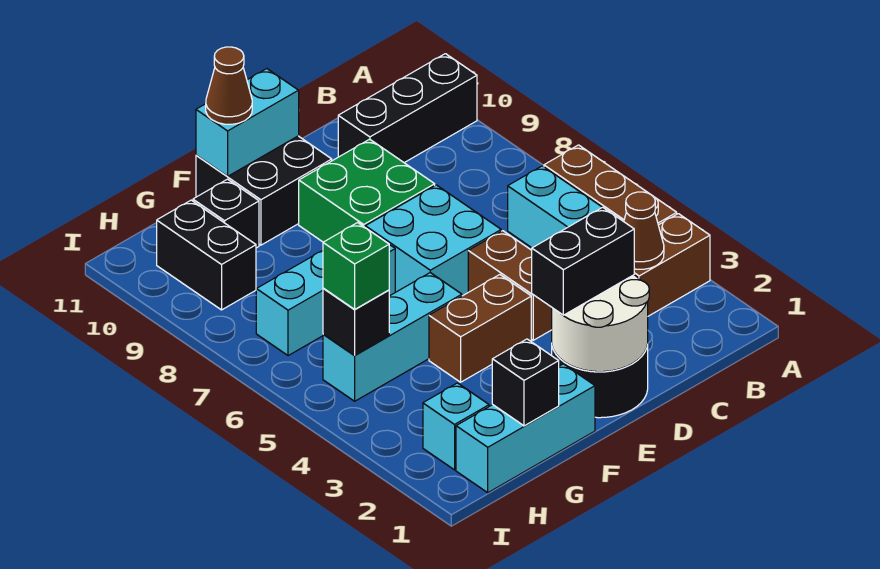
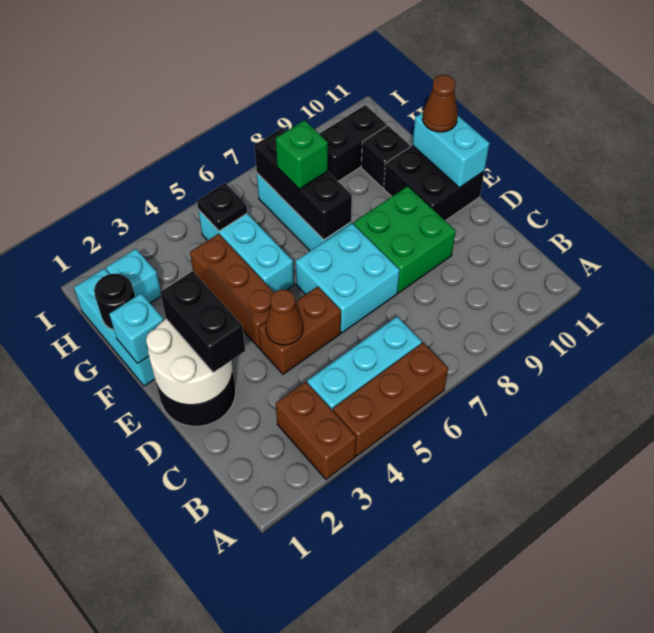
black brick A10:C10 level 1 -> black brick F7:H7 level 2
brown cone B3 level 2 -> brown cone D4 level 2
brown brick E4:F4 level 1 -> brown brick E4:G4 level 1
none -> cyan brick F1 level 2
black brick G1 level 2 -> black round brick G1 level 2
black brick H5 level 2 -> black plate H5 level 2
green brick H5 level 3 -> green brick G7 level 3

